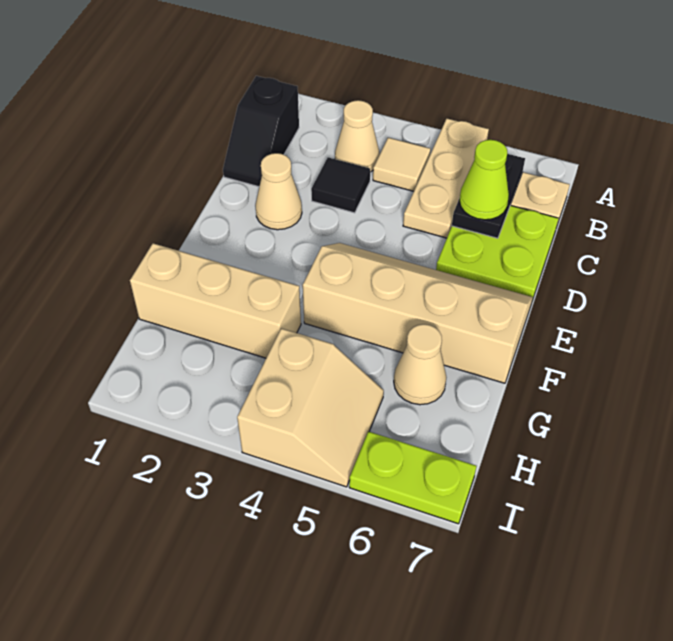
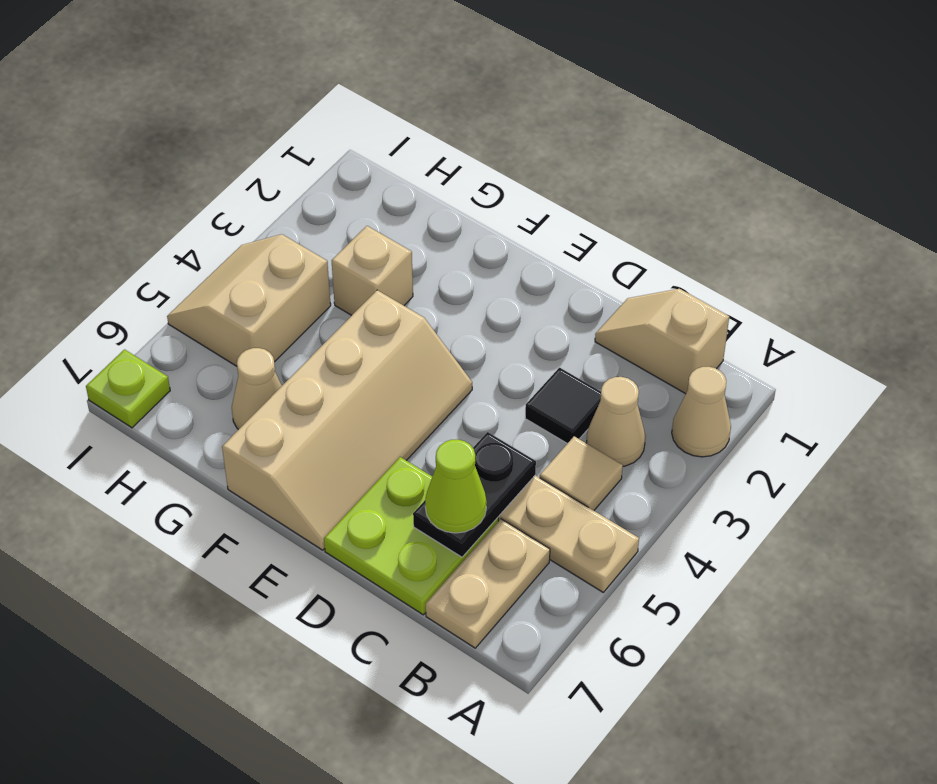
black slope B1:C1 level 1 top B -> tan slope B1:C1 level 1 top B
black plate B6:C6 level 2 -> black plate C5:C6 level 2
tan cone D2 level 1 -> tan cone A2 level 1
tan brick G1:G3 level 1 -> tan brick G3 level 1
tan slope H4:I5 level 1 top 4 -> tan slope H4:I5 level 1 top H
lime plate I6:I7 level 1 -> lime plate I7 level 1

